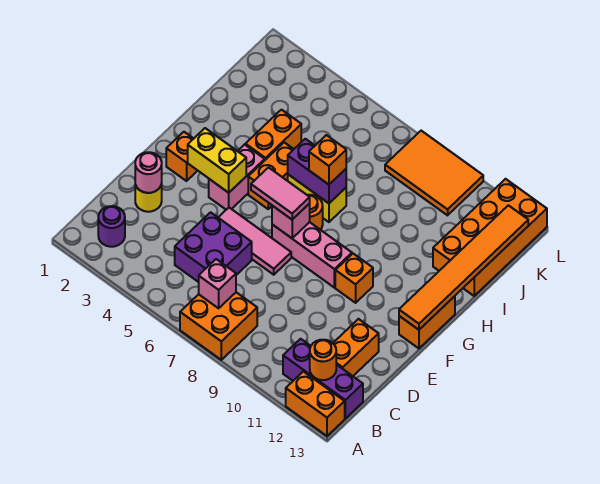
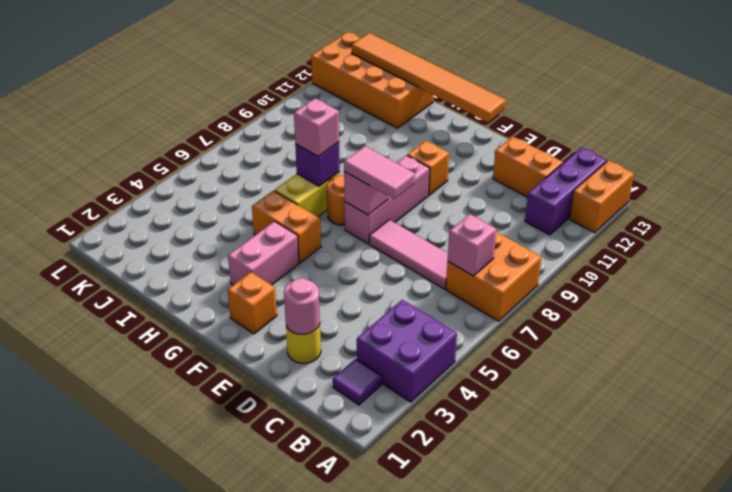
purple round brick B2 level 1 -> purple tile B2 level 1
orange round brick B12 level 2 -> none
purple brick C5:D6 level 1 -> purple brick A3:B4 level 1
pink tile E5:E7 level 1 -> pink tile C7:E7 level 1
yellow brick F3:F4 level 2 -> none
pink brick F4:G4 level 1 -> pink brick G3:G4 level 1
pink tile F6:F7 level 3 -> pink tile E7:F7 level 3
orange brick F13:G13 level 1 -> none
orange brick H4:I4 level 1 -> none
purple brick H6:H7 level 2 -> purple brick H7 level 2
orange brick H7 level 3 -> pink brick H7 level 3
orange tile K8:L10 level 1 -> none

